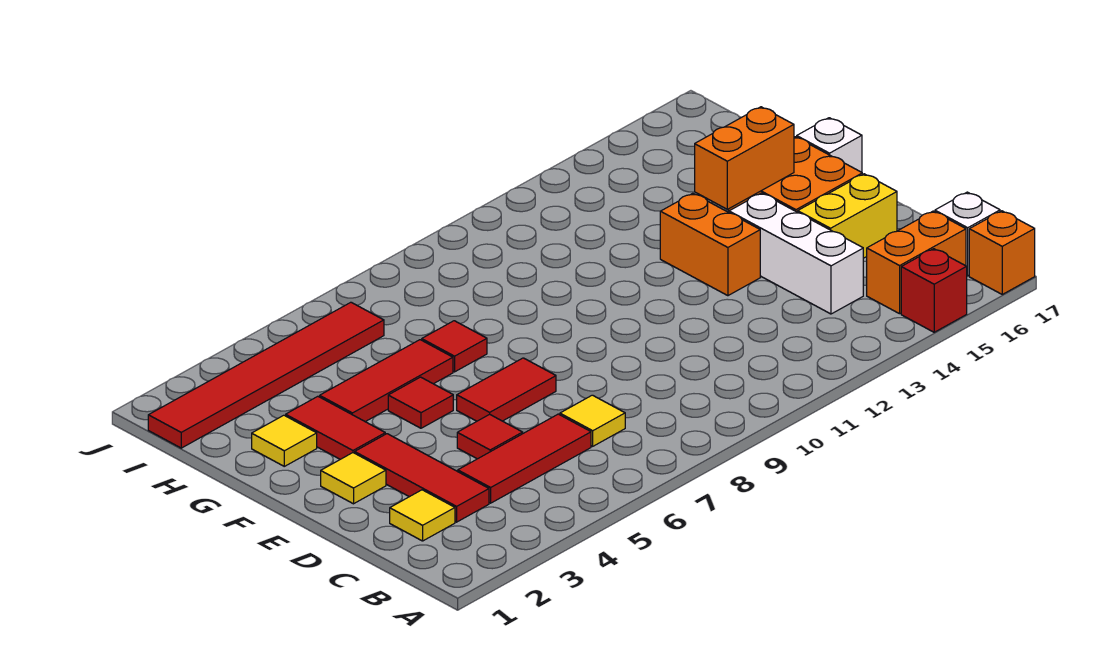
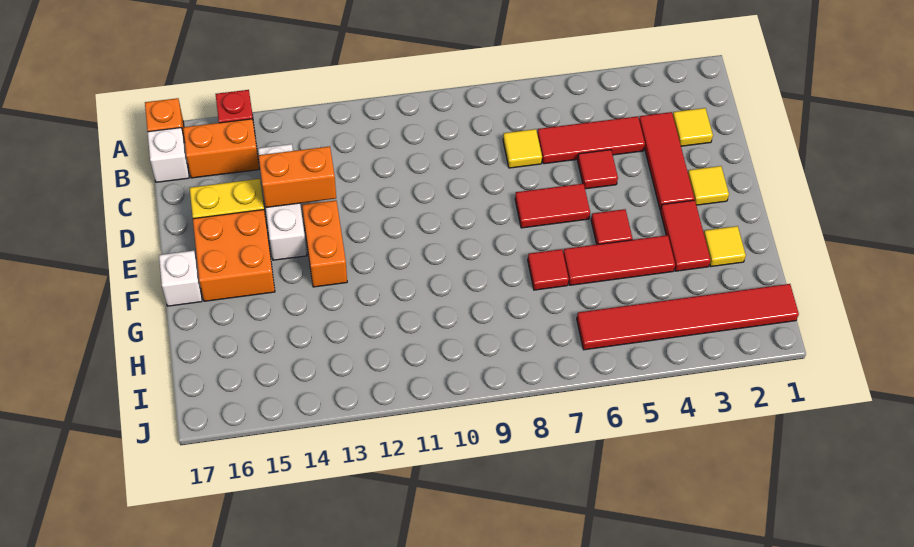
orange brick F14:F15 level 2 -> orange brick D13:D14 level 2

